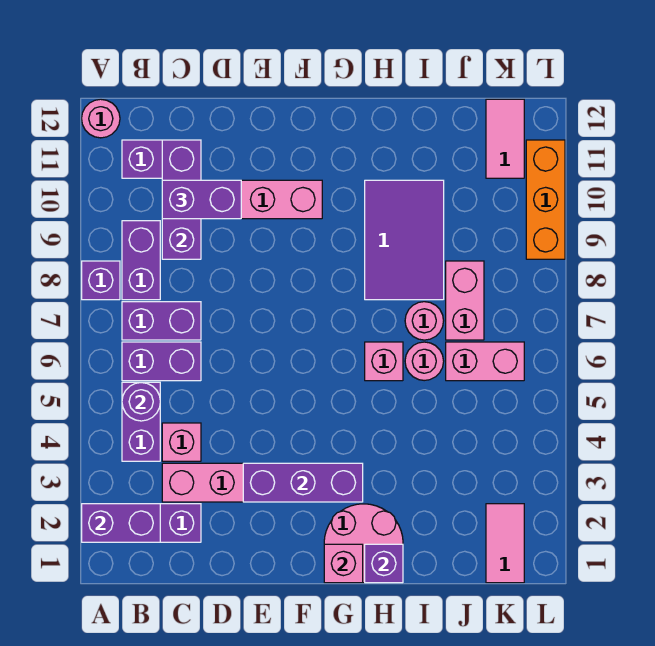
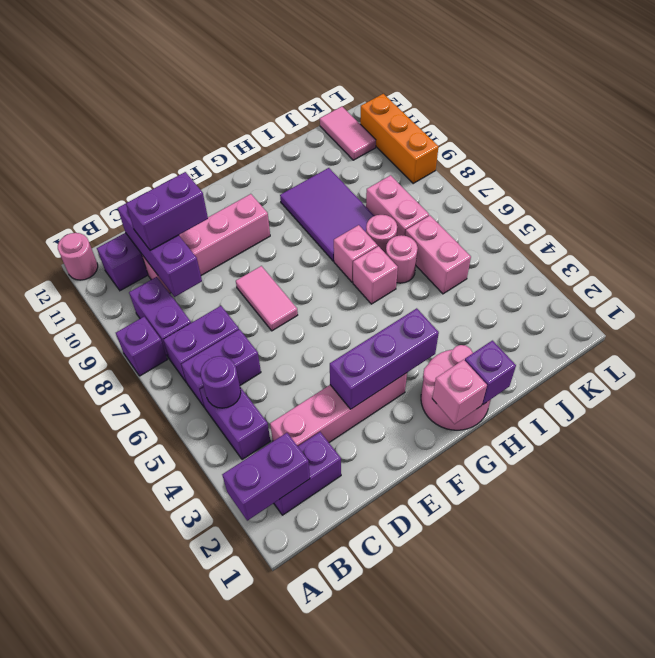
pink brick C4 level 1 -> pink brick H7 level 1
pink brick J6:K6 level 1 -> pink brick J5:J6 level 1
pink tile K1:K2 level 1 -> pink tile E7:E8 level 1

